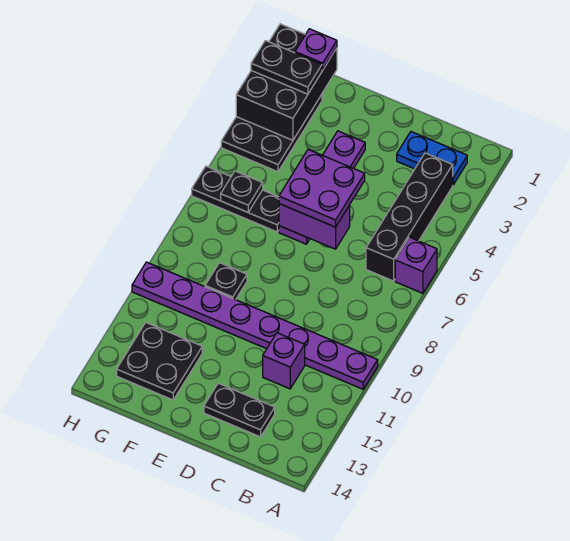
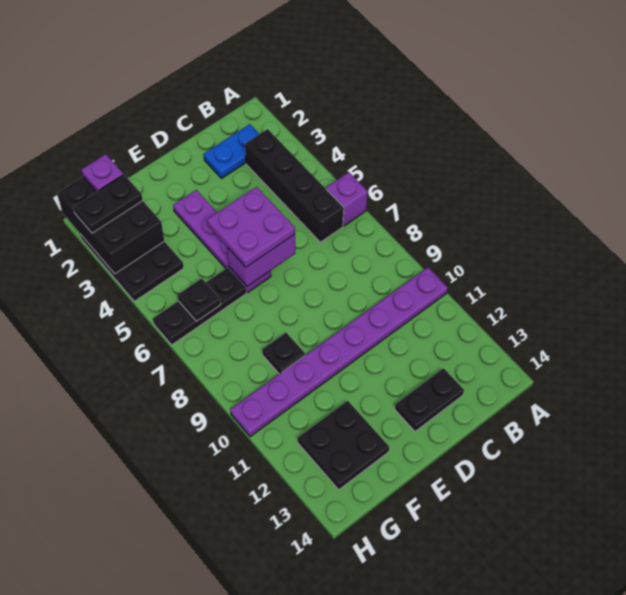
purple brick C11 level 1 -> none

